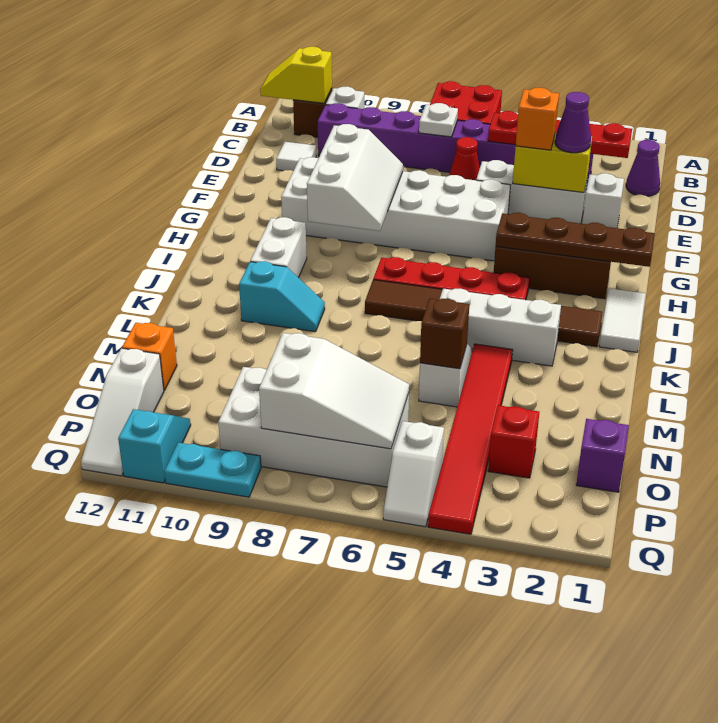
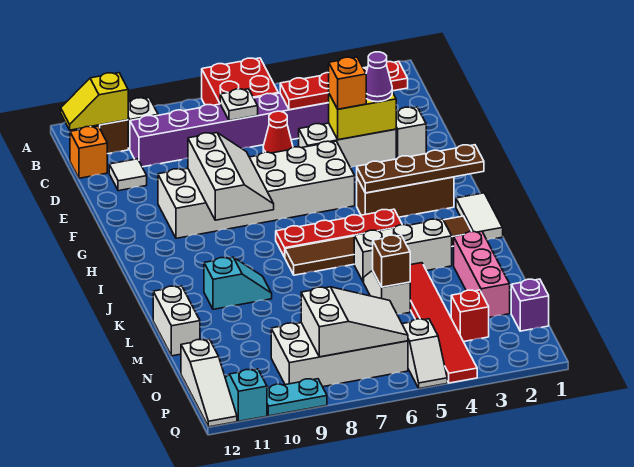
purple cone C1 level 1 -> none
white brick I10:J10 level 1 -> white brick L12:M12 level 1
none -> pink brick L2:N2 level 1
orange brick N12 level 1 -> orange brick C12 level 1

